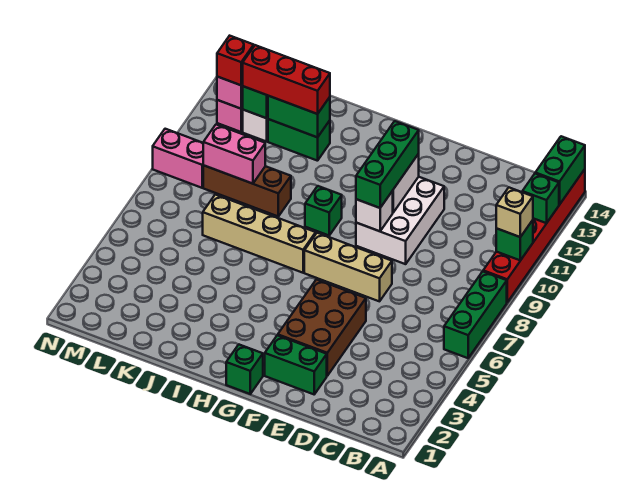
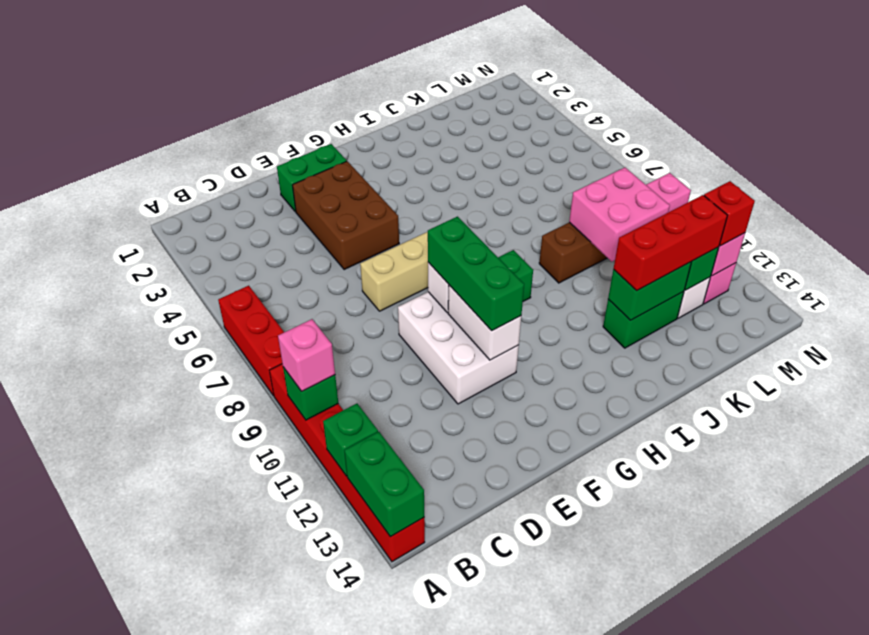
green brick A6:A8 level 1 -> red brick A6:A8 level 1
tan brick A10 level 3 -> pink brick A10 level 3
green brick G1 level 1 -> none
tan brick H7:K7 level 1 -> none
pink brick K9:L9 level 2 -> pink brick K9:L10 level 2

